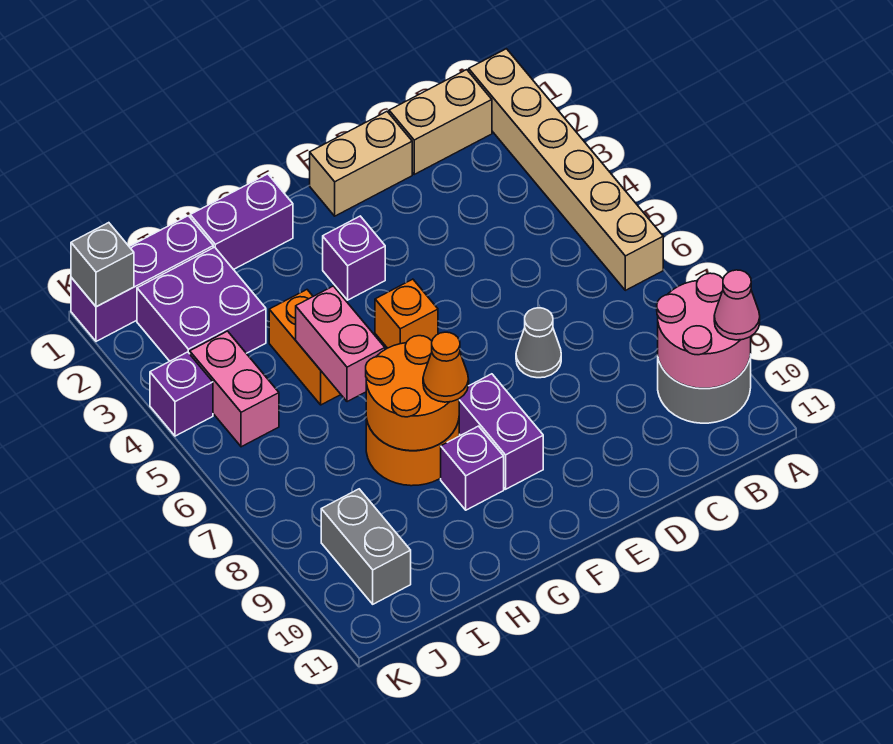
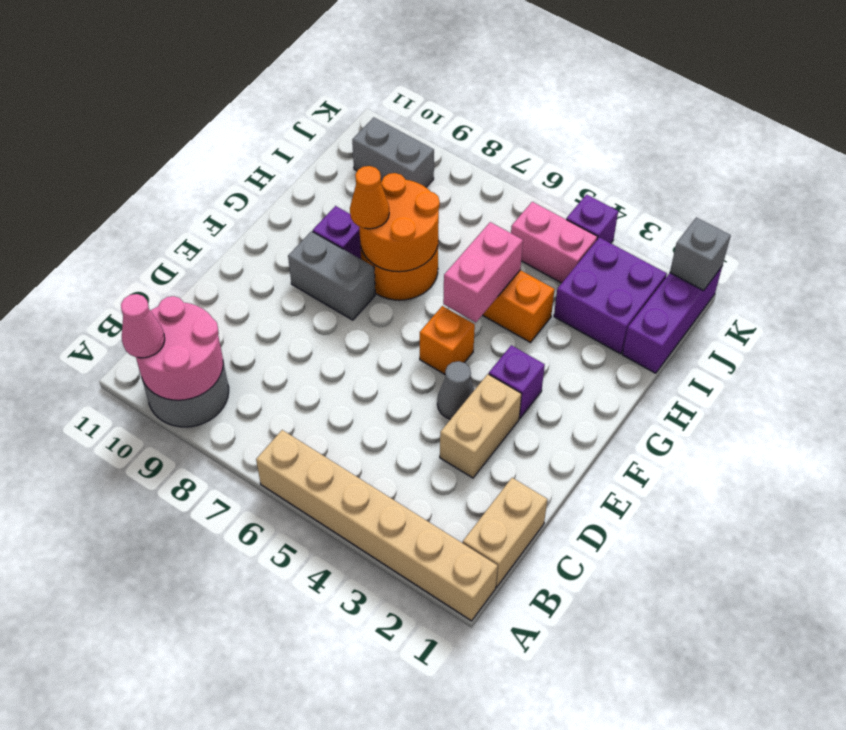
tan brick D1:E1 level 1 -> tan brick D3:E3 level 1
grey cone D7 level 1 -> grey cone E4 level 1
purple brick F8:F9 level 1 -> grey brick F8:F9 level 1
purple brick G1:H1 level 1 -> none
pink brick H5:H6 level 2 -> pink brick G5:H5 level 2

